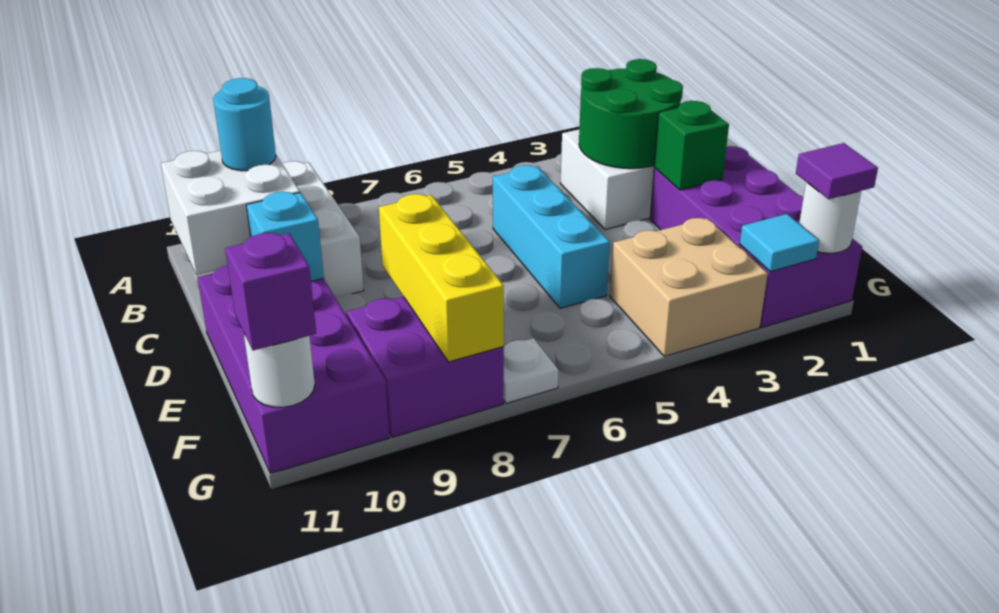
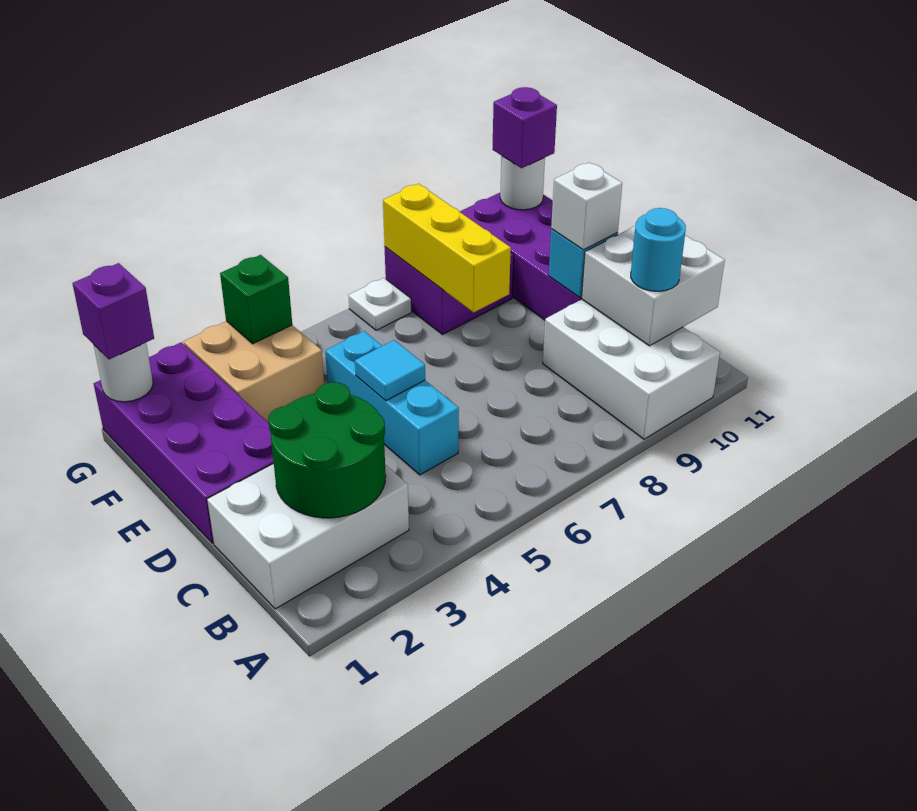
green brick D2 level 2 -> green brick G4 level 2
none -> white brick D10 level 3
purple tile G1 level 3 -> purple brick G1 level 3
cyan tile G2 level 2 -> cyan tile D5 level 2

